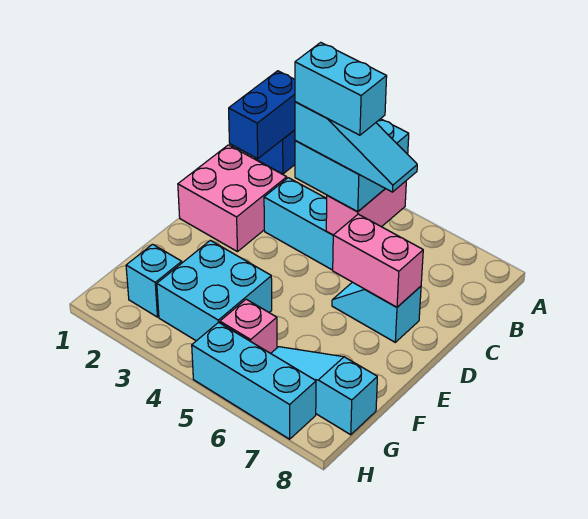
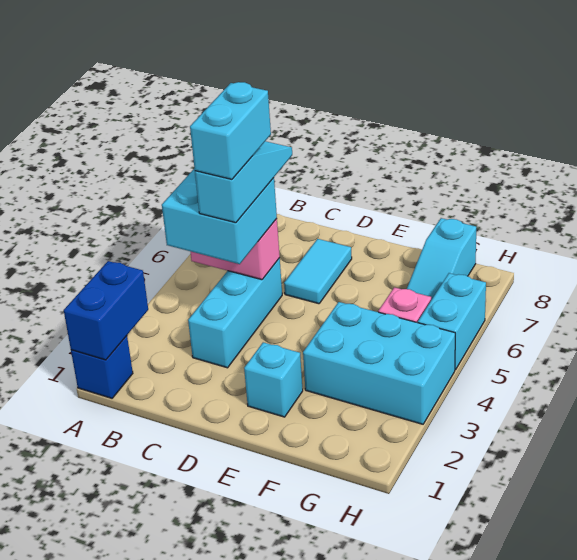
blue brick A1:B1 level 2 -> blue brick A1:A2 level 2
pink brick C1:D2 level 1 -> none
cyan slope D6:D7 level 1 top 7 -> cyan tile D6:D7 level 1
pink brick D6:D7 level 2 -> none
cyan brick F3:G4 level 1 -> cyan brick F3:H4 level 1
cyan brick G2 level 1 -> cyan brick E2 level 1
cyan brick H5:H7 level 1 -> cyan brick H5:H6 level 1

